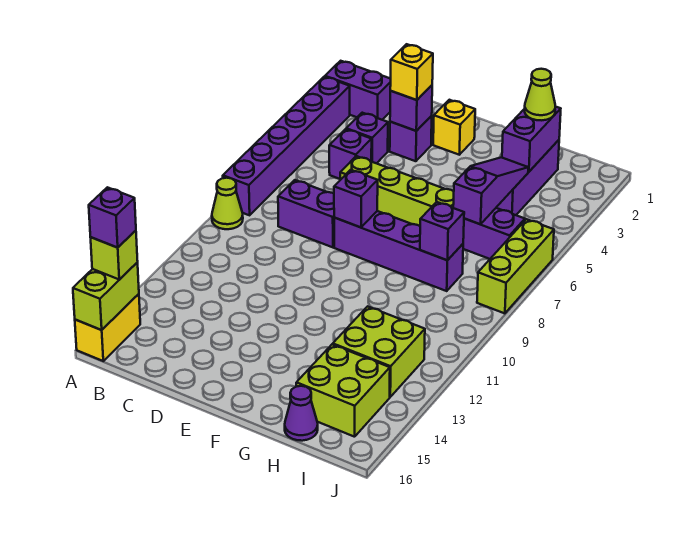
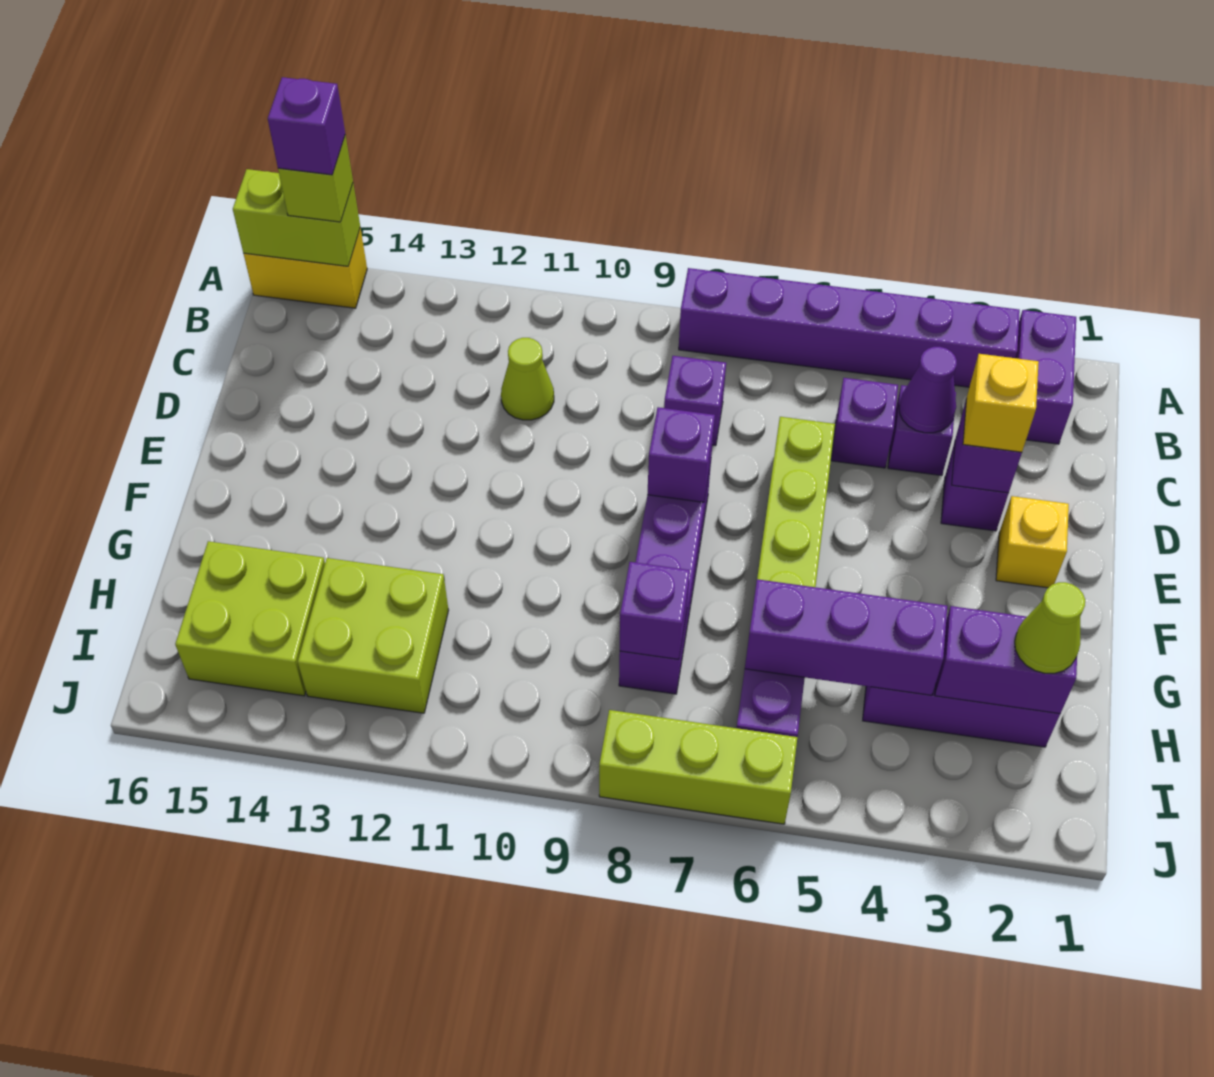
lime cone A9 level 1 -> lime cone C11 level 1
purple brick C8:D8 level 1 -> purple brick C8 level 1
purple slope H4:H6 level 2 top 6 -> purple brick H4:H6 level 2
purple cone H16 level 1 -> purple cone C4 level 2

